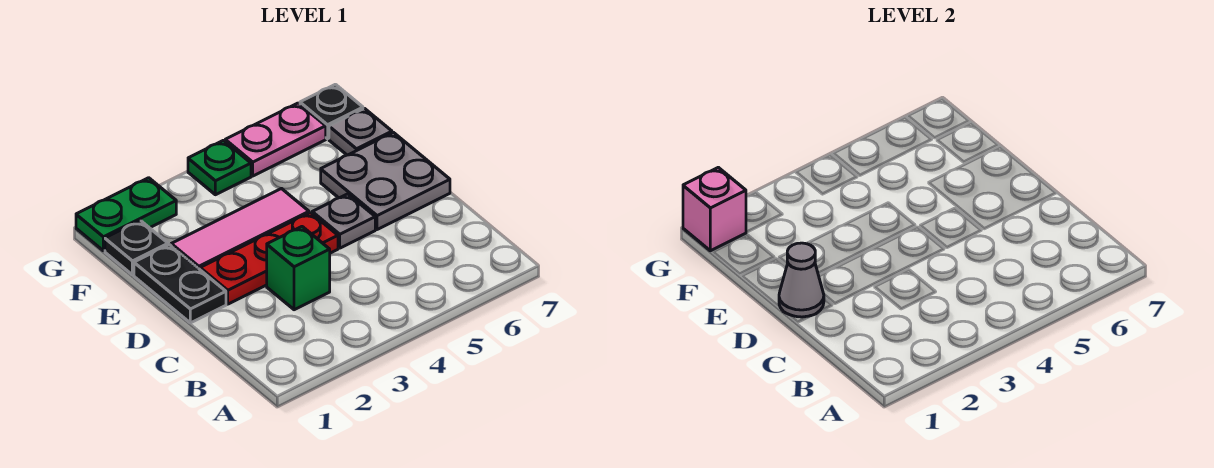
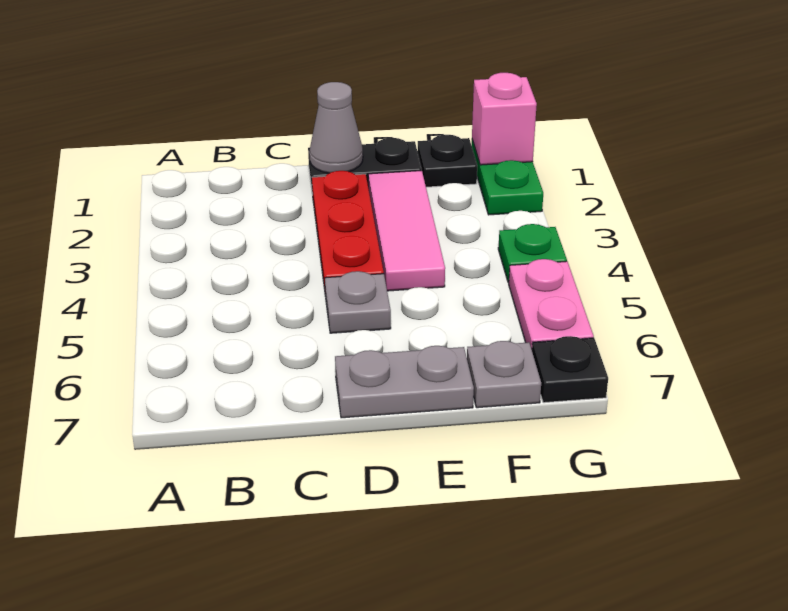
green brick C3 level 1 -> none
grey plate D6:E7 level 1 -> grey plate D7:E7 level 1

